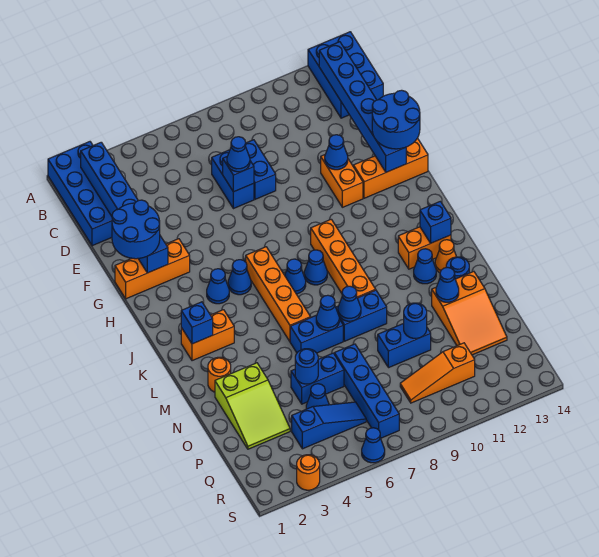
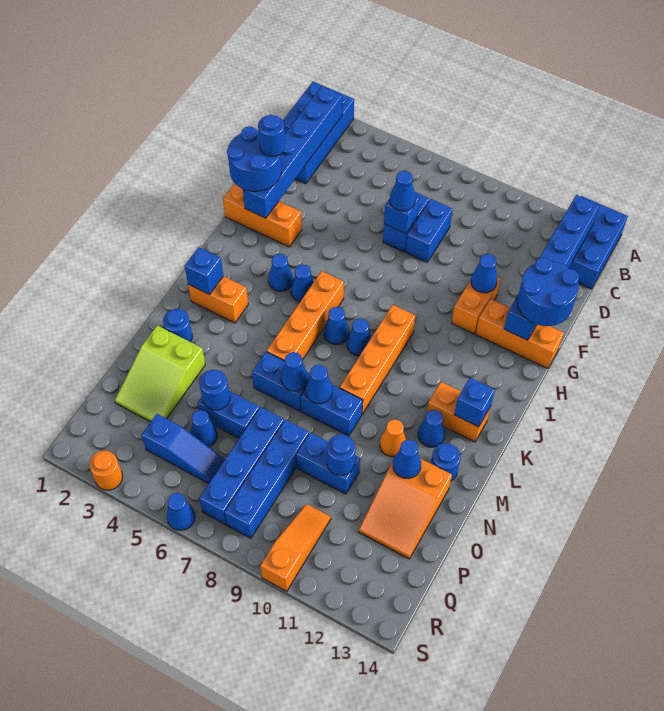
none -> blue round brick F2 level 4
orange cone L13 level 1 -> orange cone M11 level 1
orange round brick M2 level 1 -> blue round brick M2 level 1
none -> blue brick O8:R8 level 1
orange slope Q9:Q11 level 1 top 11 -> orange slope Q10:S10 level 1 top S

